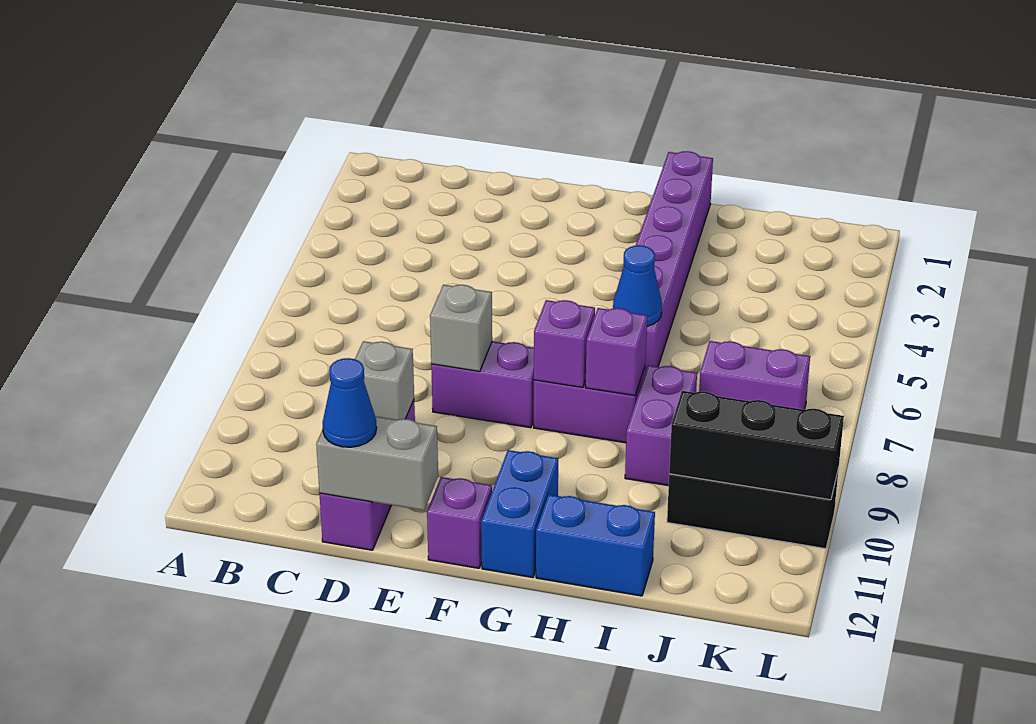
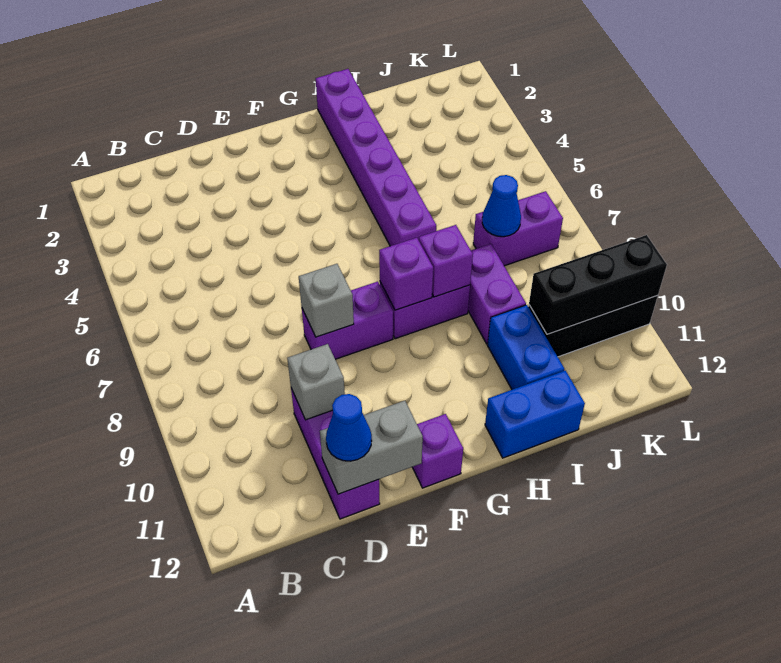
blue brick G11:G12 level 1 -> blue brick I10:I11 level 1
blue cone H6 level 2 -> blue cone J7 level 2

